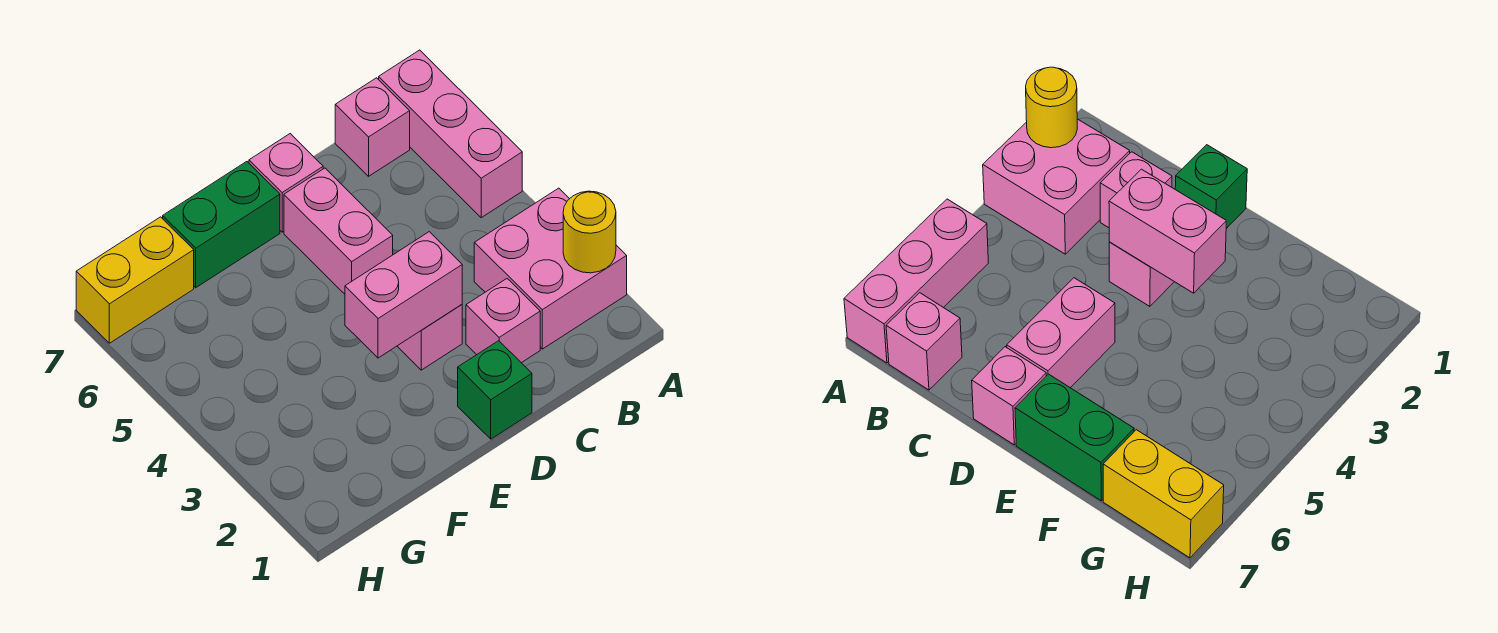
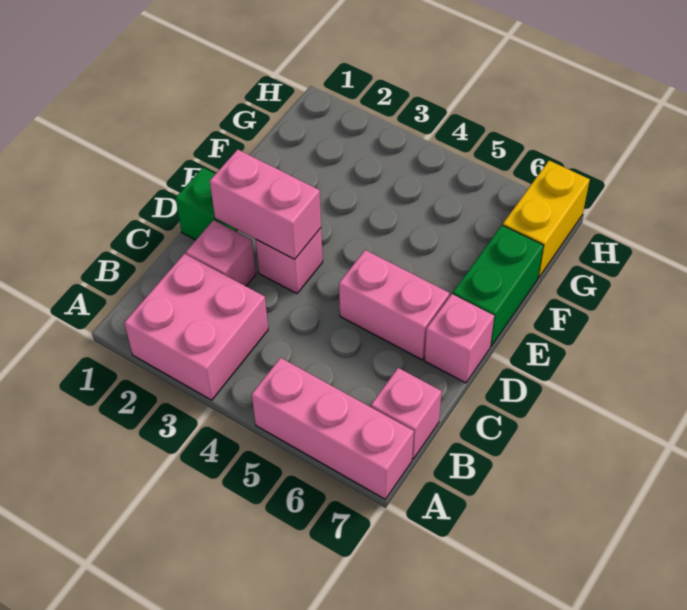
yellow round brick A2 level 2 -> none
pink brick D3:E3 level 2 -> pink brick D2:D3 level 2

